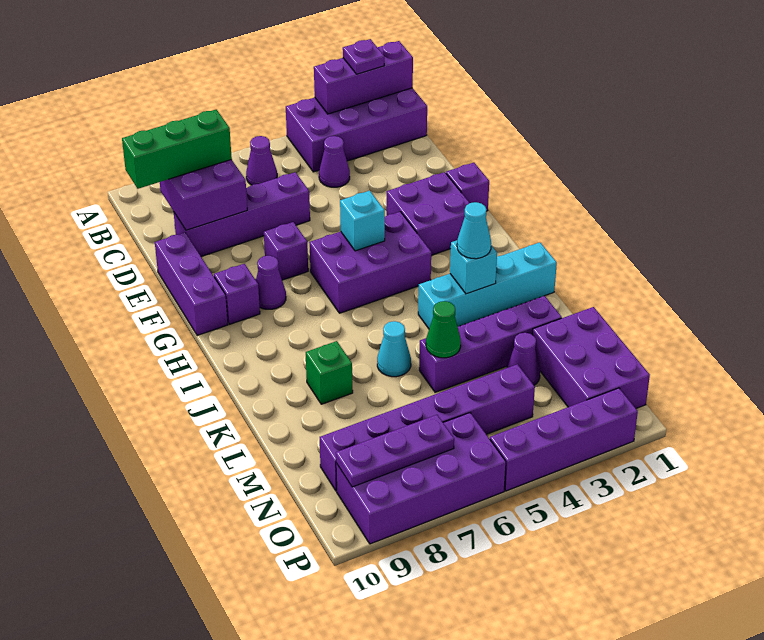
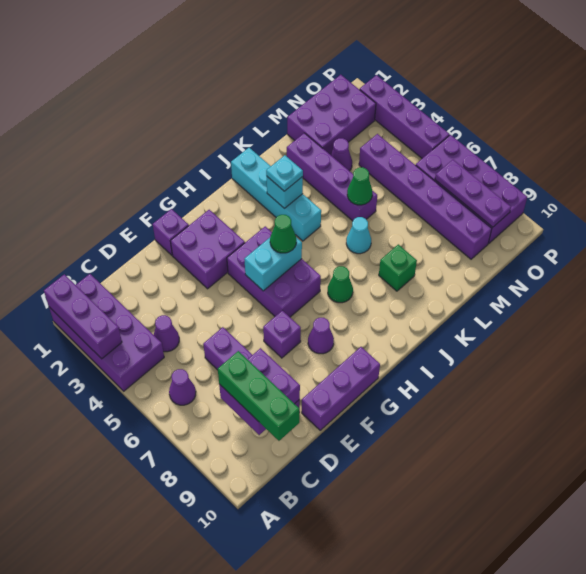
purple plate A2 level 3 -> none
cyan brick G5 level 2 -> cyan brick G5:H5 level 2
purple brick G9 level 1 -> none
none -> green cone H5 level 3
none -> green cone I7 level 1
cyan cone J3 level 3 -> cyan plate J3 level 3

